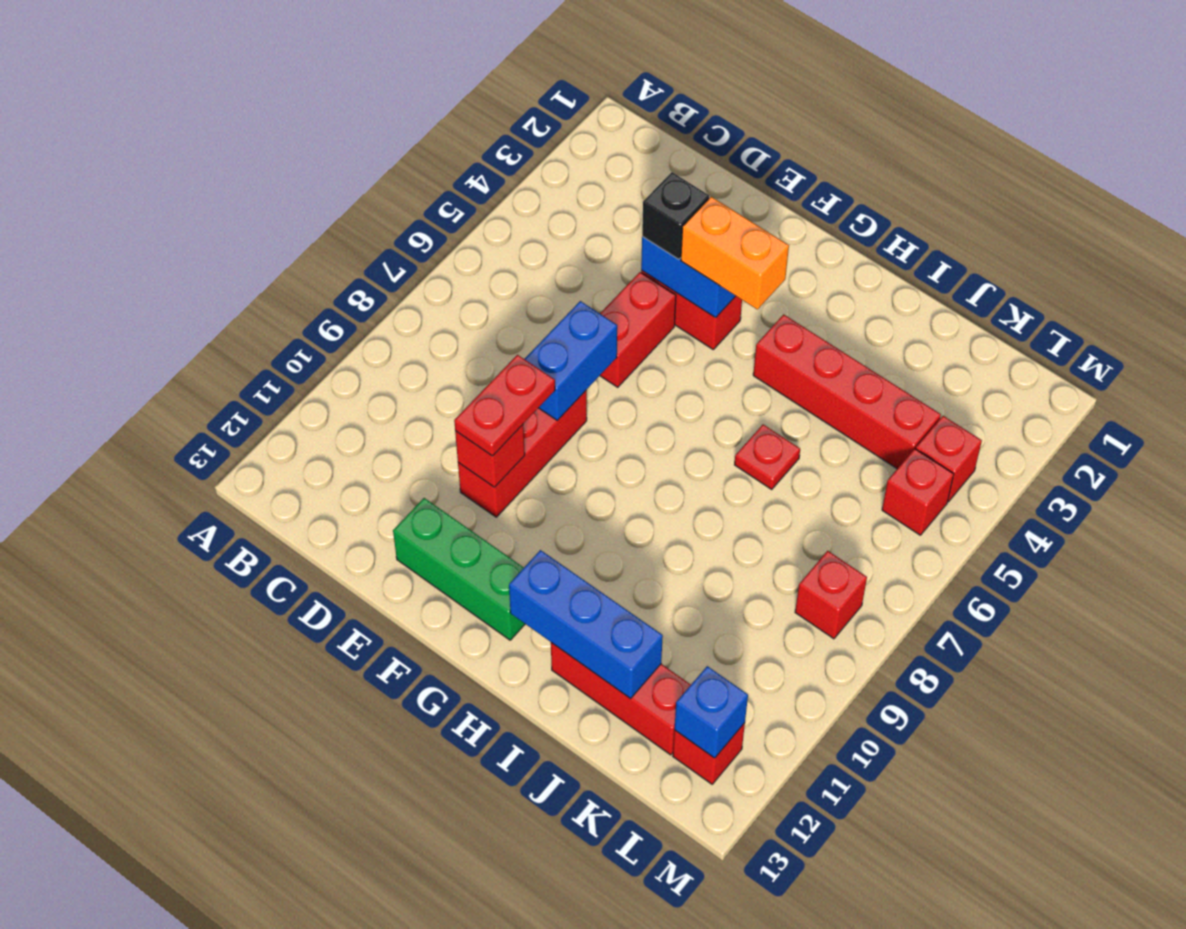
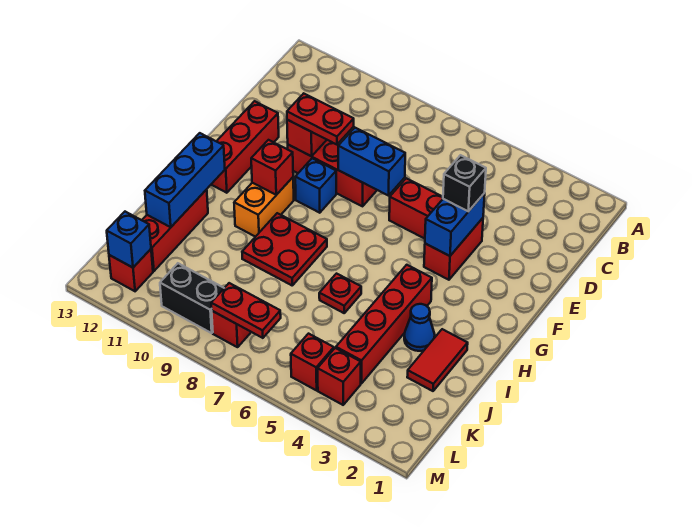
green brick E12:G12 level 1 -> red brick E12:G12 level 1
orange brick F4:G4 level 3 -> orange brick G10:H10 level 1
none -> blue brick F9 level 1
none -> red brick G10 level 2
none -> red plate H8:I9 level 1
none -> red tile I2:J2 level 1
none -> blue cone I3 level 1
none -> red plate L7:L8 level 2
none -> black brick L9:L10 level 1

